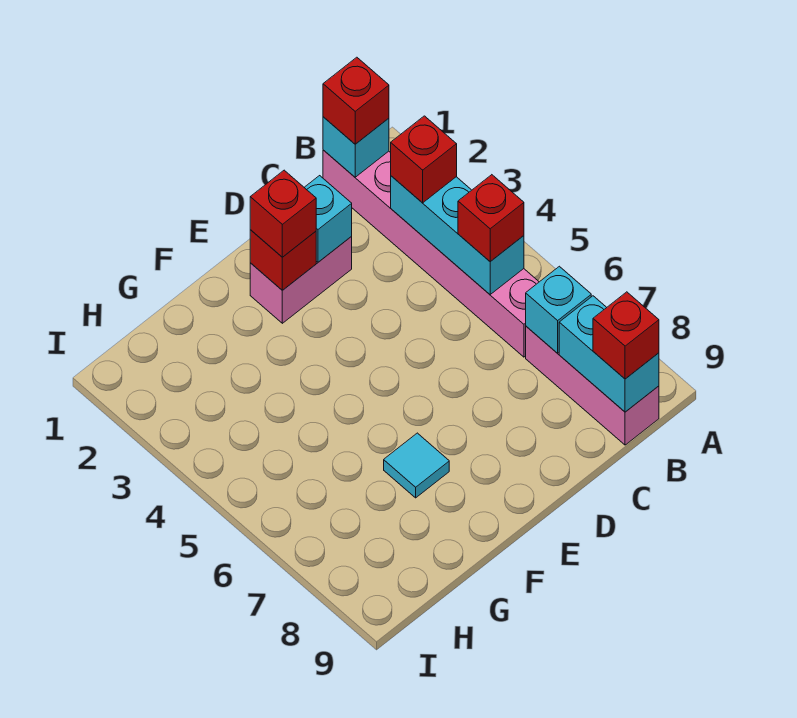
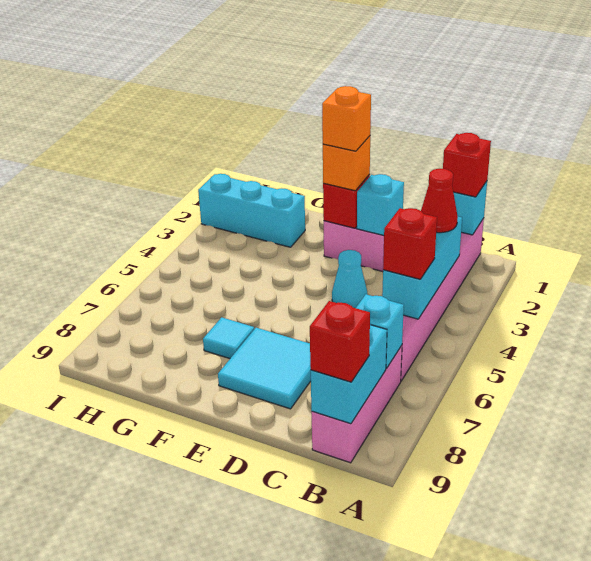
red brick B3 level 3 -> red cone B3 level 3
none -> cyan cone D4 level 1
none -> cyan tile D7:E8 level 1
red brick E2 level 3 -> orange brick E2 level 3
none -> orange brick E2 level 4
none -> cyan brick G2:I2 level 1

